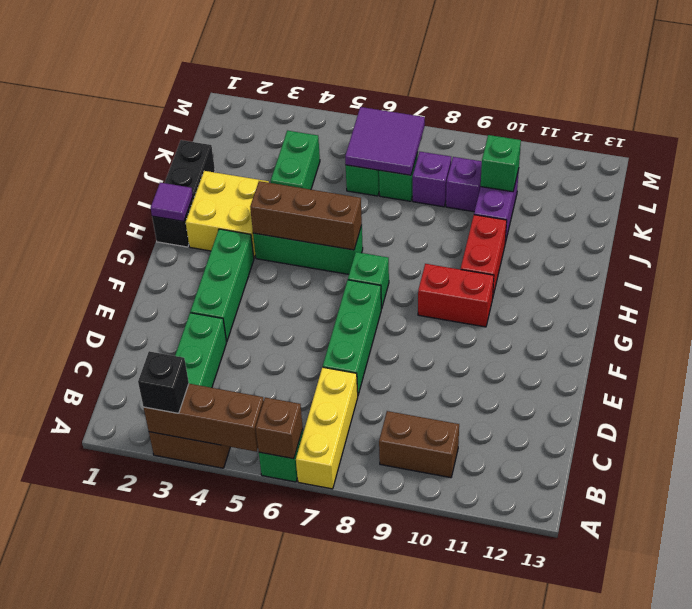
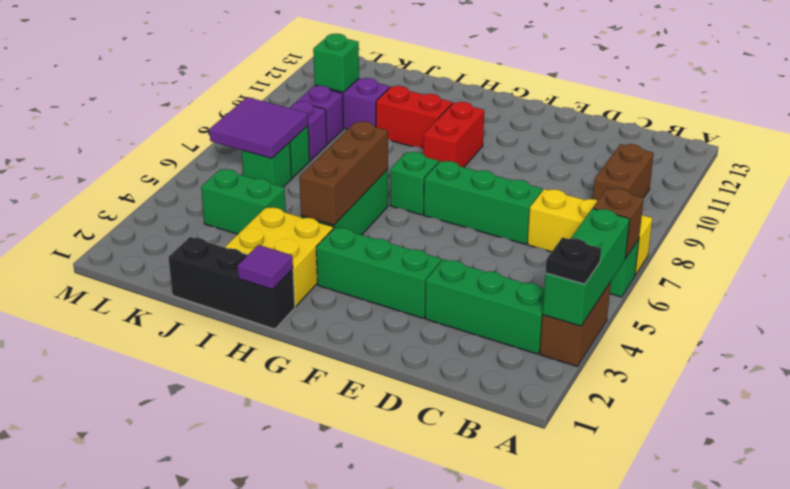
brown brick A3:A5 level 2 -> green brick A3:A5 level 2
black brick A3 level 3 -> black plate A3 level 3

